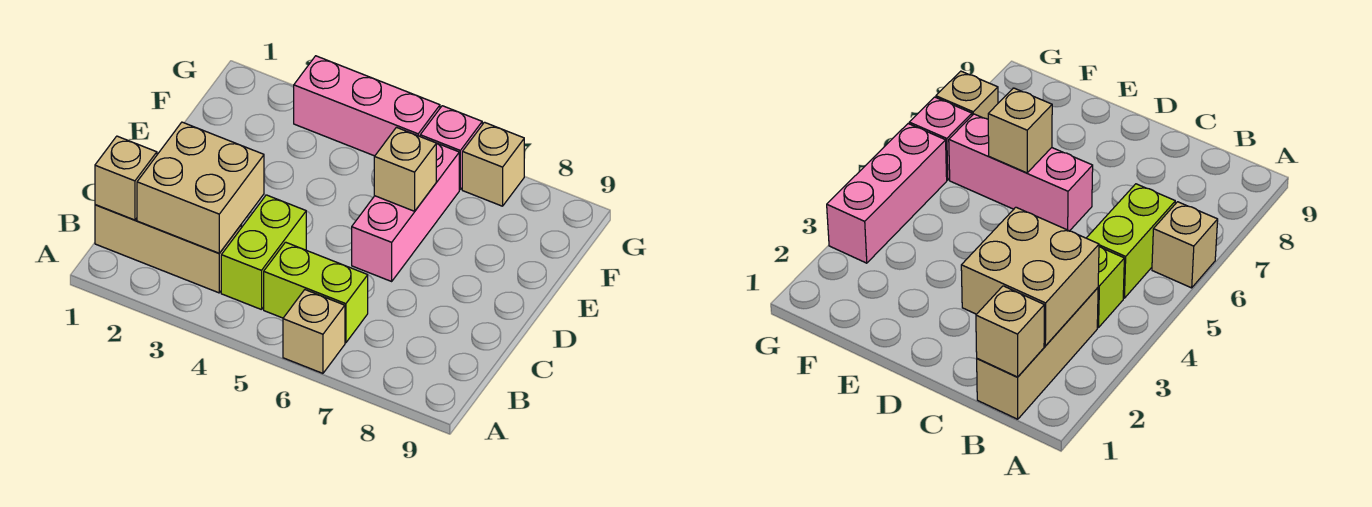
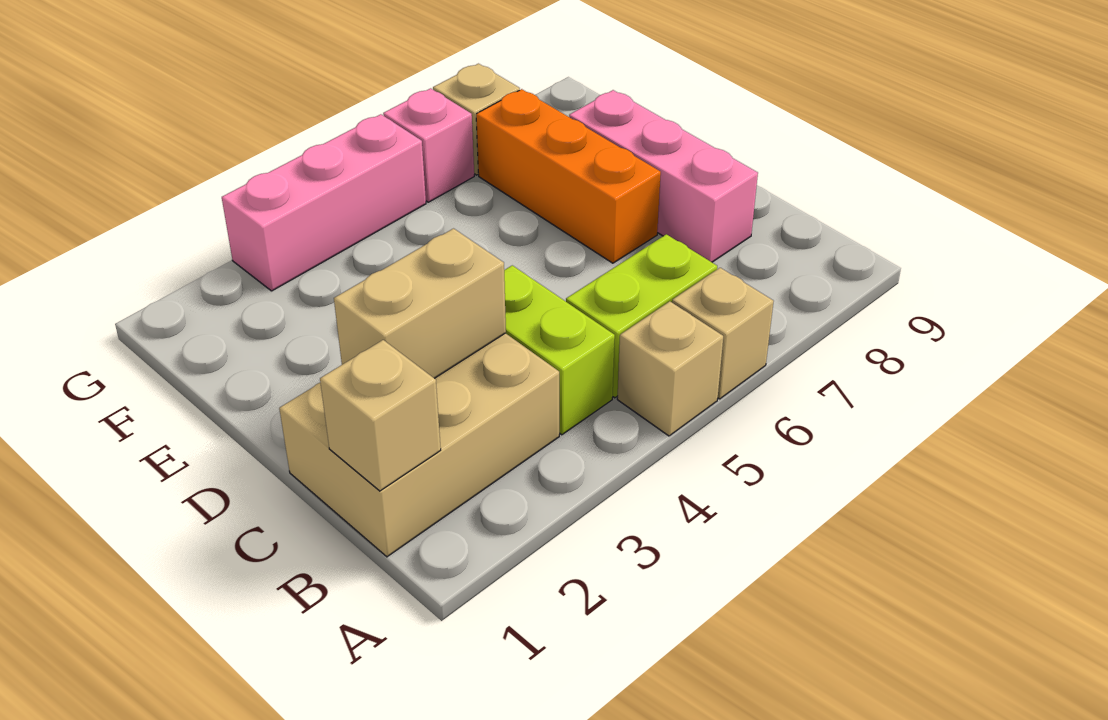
tan brick B1:B3 level 1 -> tan brick B1:C3 level 1
tan brick B2:C3 level 2 -> tan brick C2:C3 level 2
pink brick D6:F6 level 1 -> pink brick C8:E8 level 1
none -> orange brick D7:F7 level 1
tan brick E6 level 2 -> tan brick A5 level 1

